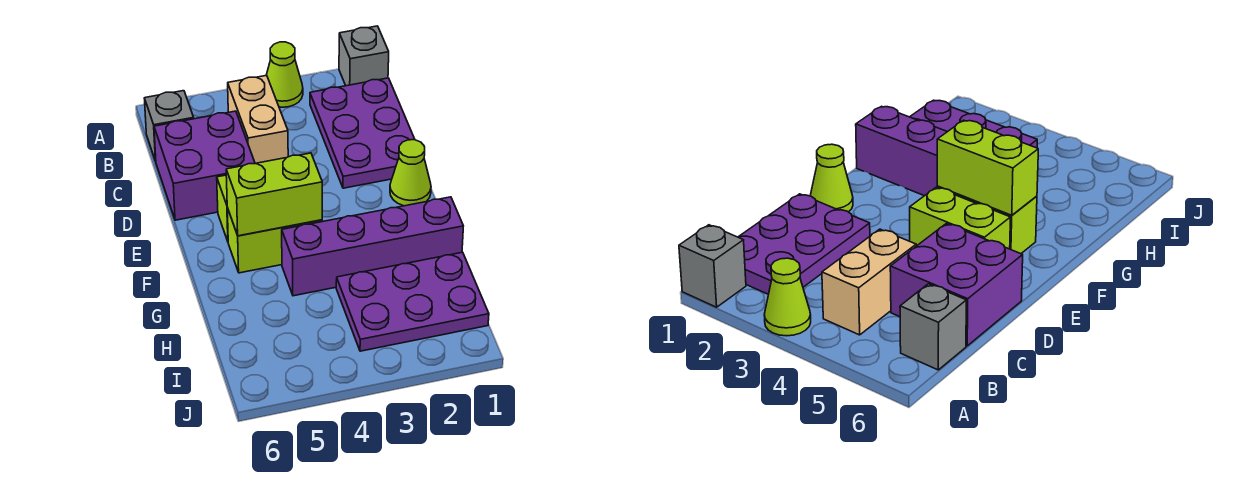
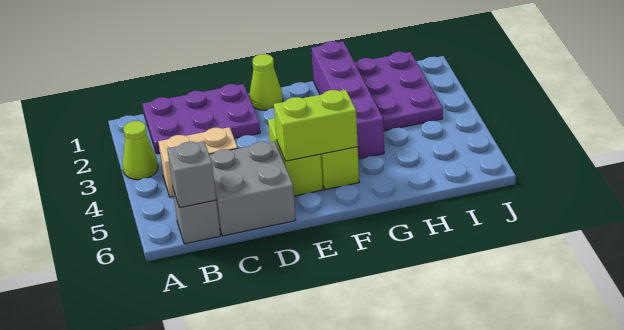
grey brick A1 level 1 -> grey brick B6 level 2
purple brick C5:D6 level 1 -> grey brick C5:D6 level 1
lime brick F4:F5 level 2 -> lime brick E5:F5 level 2

